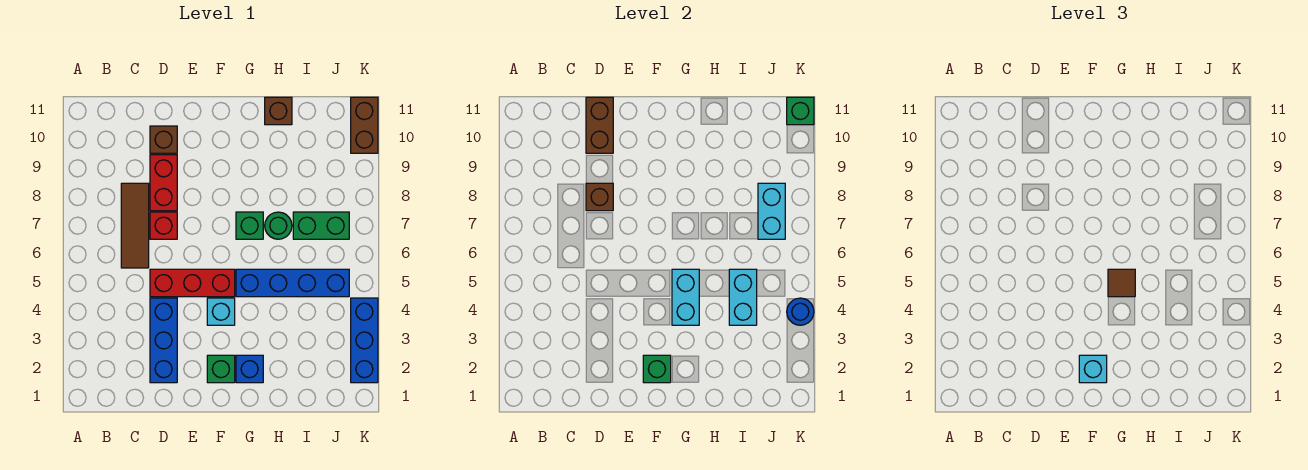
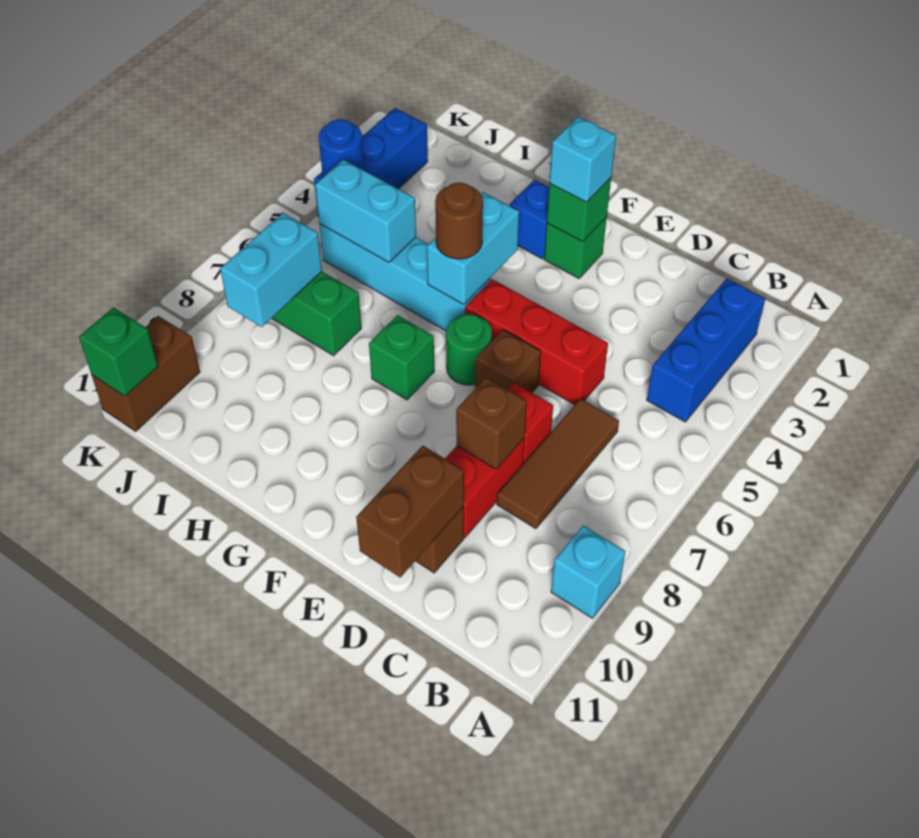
blue brick D2:D4 level 1 -> blue brick B2:B4 level 1
cyan brick F4 level 1 -> cyan brick A9 level 1
blue brick G5:J5 level 1 -> cyan brick G5:J5 level 1
brown tile G5 level 3 -> brown round brick G5 level 3
green round brick H7 level 1 -> green round brick F6 level 1
brown brick H11 level 1 -> brown brick E6 level 1
cyan brick I4:I5 level 2 -> cyan brick I5:J5 level 2

